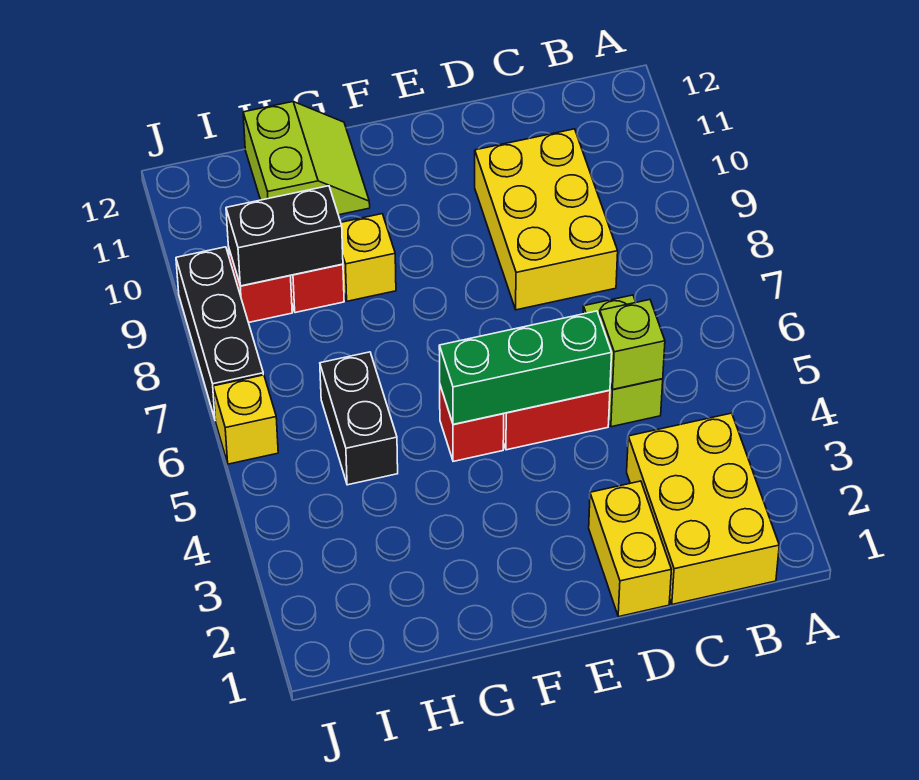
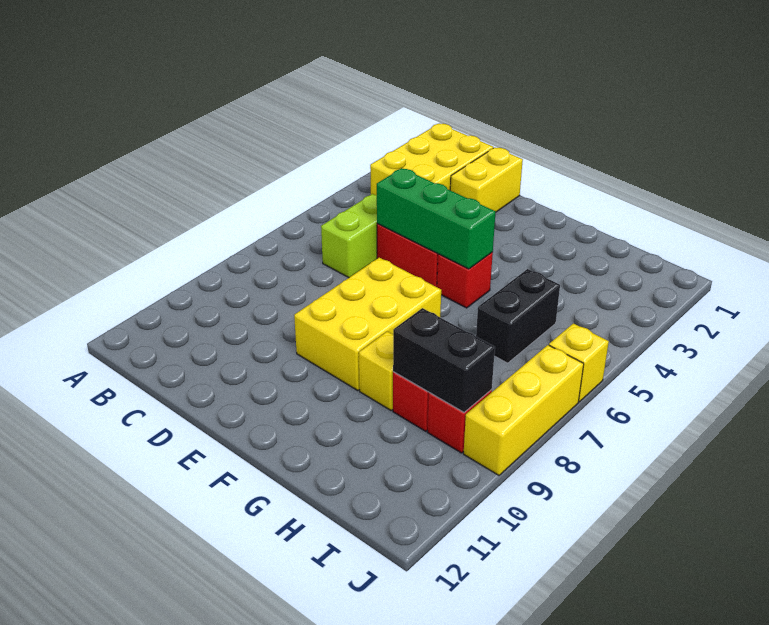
lime brick C5 level 2 -> none
yellow brick C8:D10 level 1 -> yellow brick E7:F9 level 1
lime slope G11:H12 level 1 top H -> none
black brick J7:J9 level 1 -> yellow brick J7:J9 level 1

